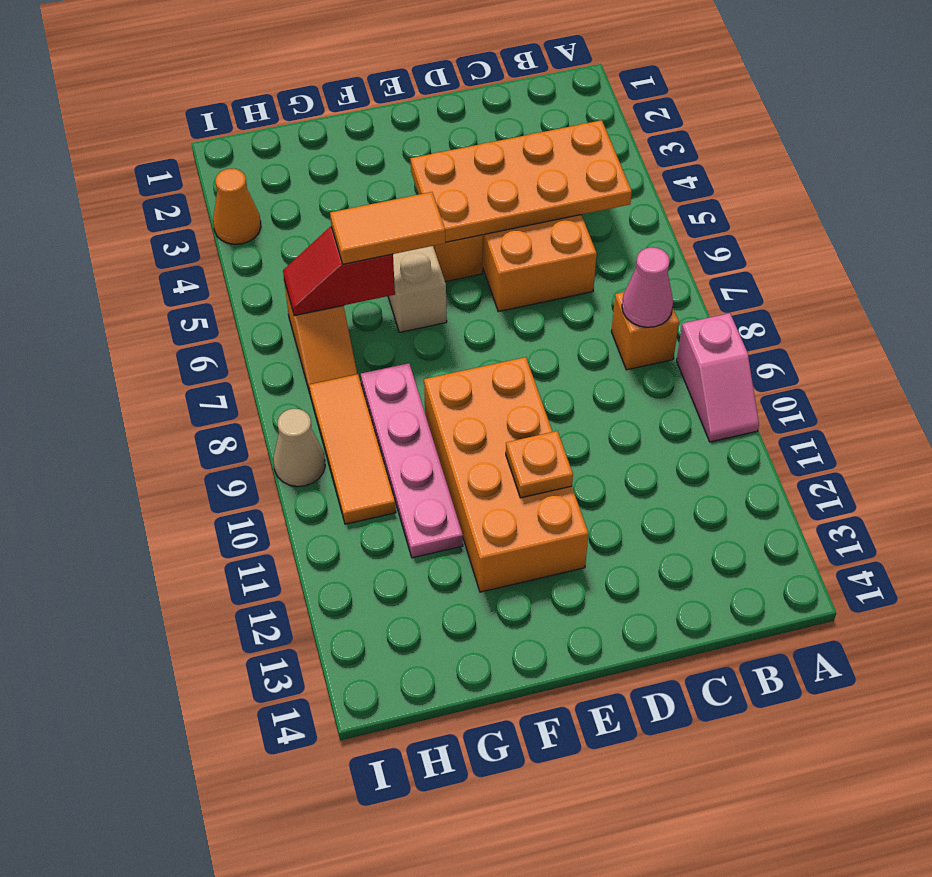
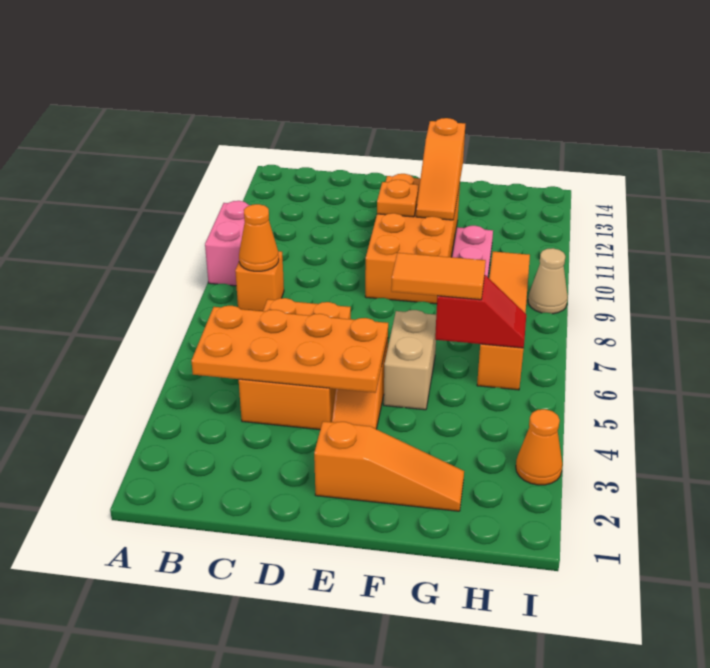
pink slope A9:A10 level 1 top 9 -> pink brick A9:A10 level 1
pink cone B8 level 2 -> orange cone B8 level 2
none -> orange slope E2:G2 level 1 top E
none -> orange slope F11:F13 level 2 top 13

